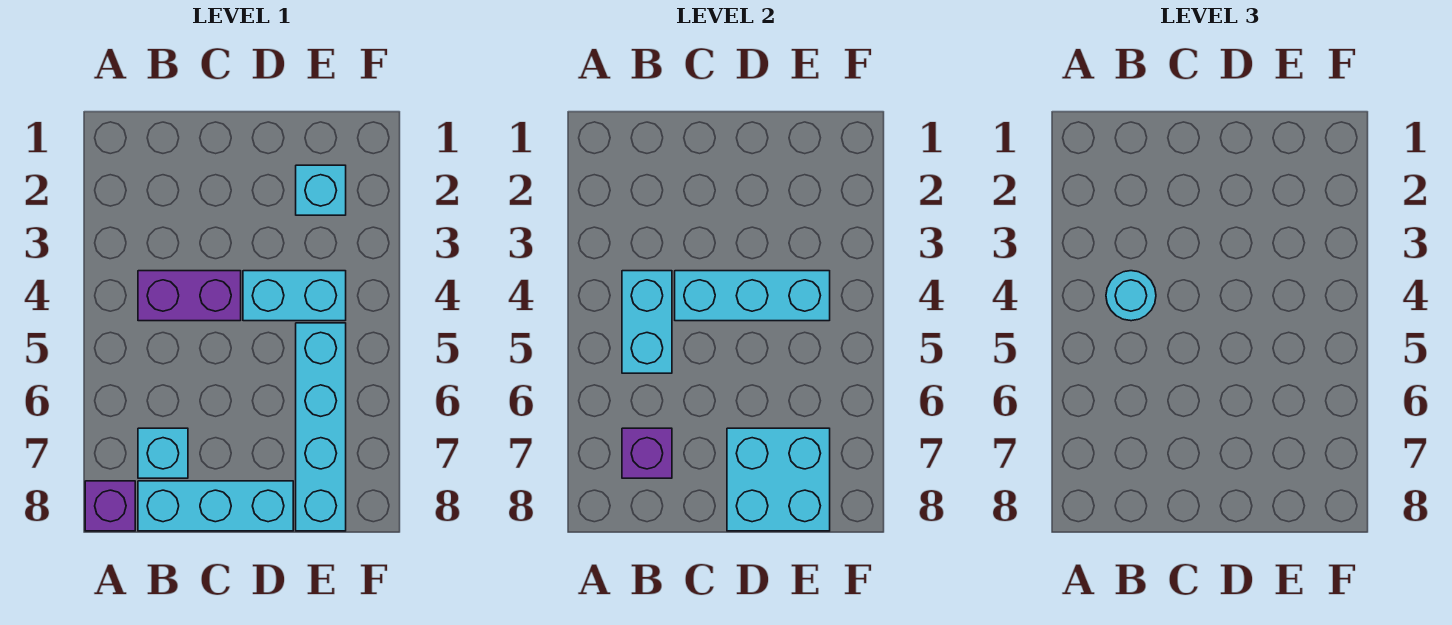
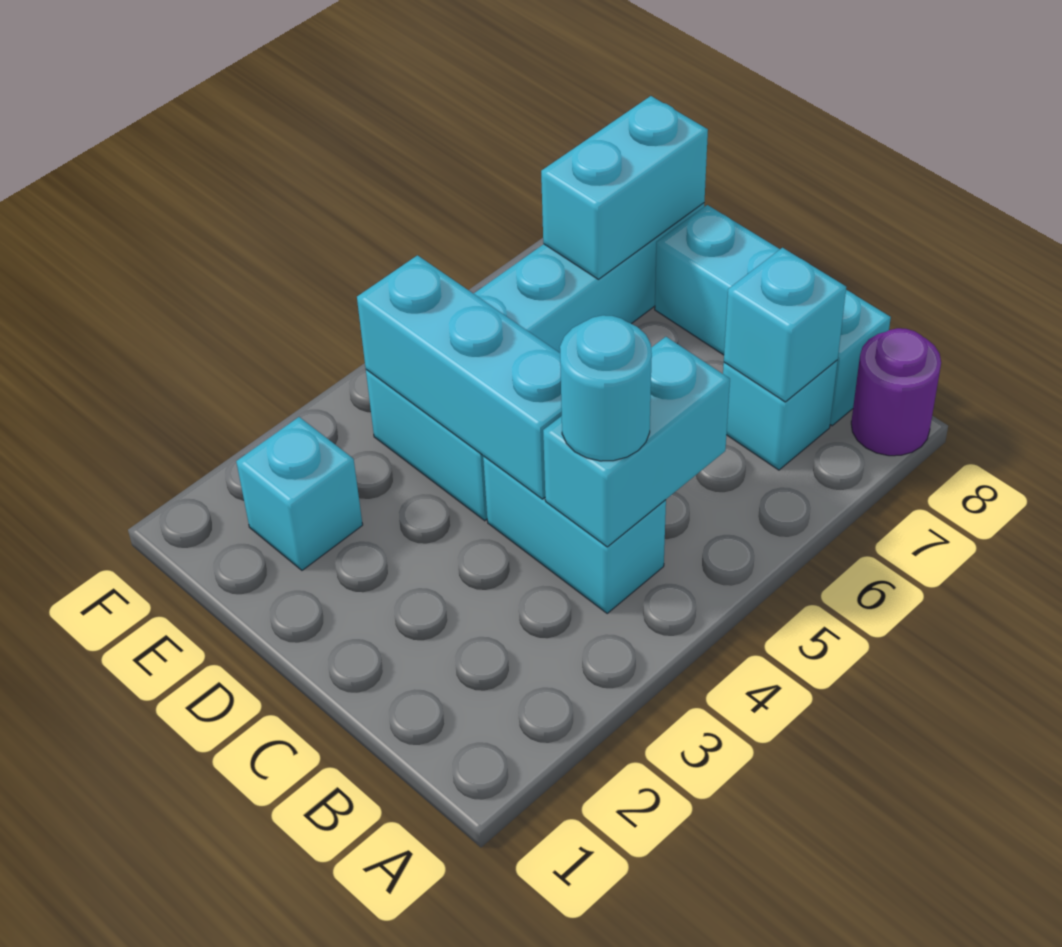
purple brick A8 level 1 -> purple round brick A8 level 1
purple brick B4:C4 level 1 -> cyan brick B4:C4 level 1
purple brick B7 level 2 -> cyan brick B7 level 2
cyan brick D7:E8 level 2 -> cyan brick E7:E8 level 2

